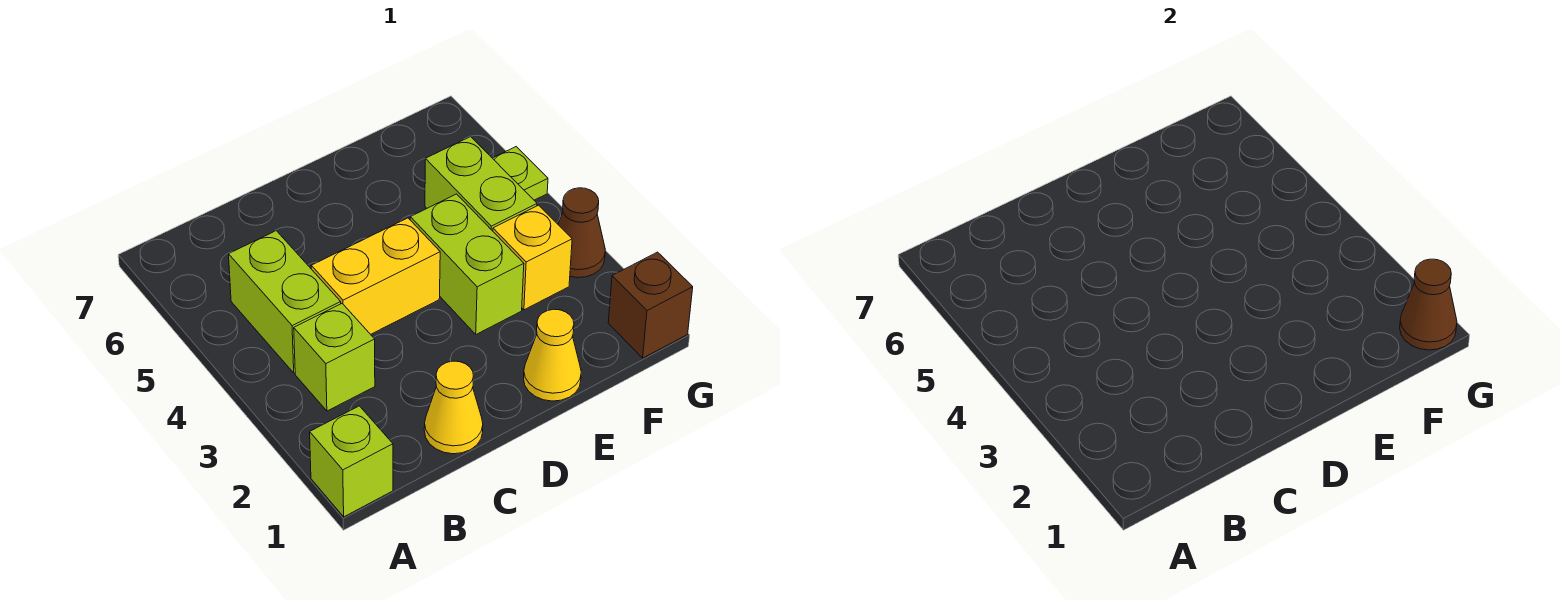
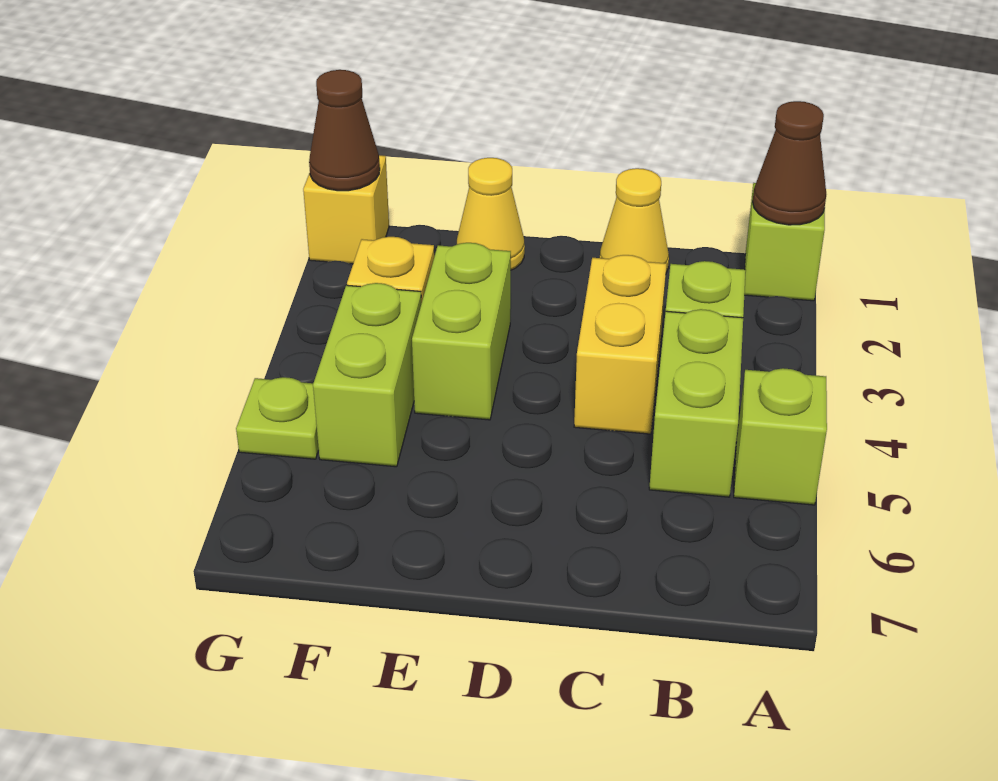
none -> lime brick A5 level 1
yellow brick C4:D4 level 1 -> yellow brick C3:C4 level 1
brown brick G1 level 1 -> yellow brick G1 level 1
brown cone G3 level 1 -> brown cone A1 level 2

